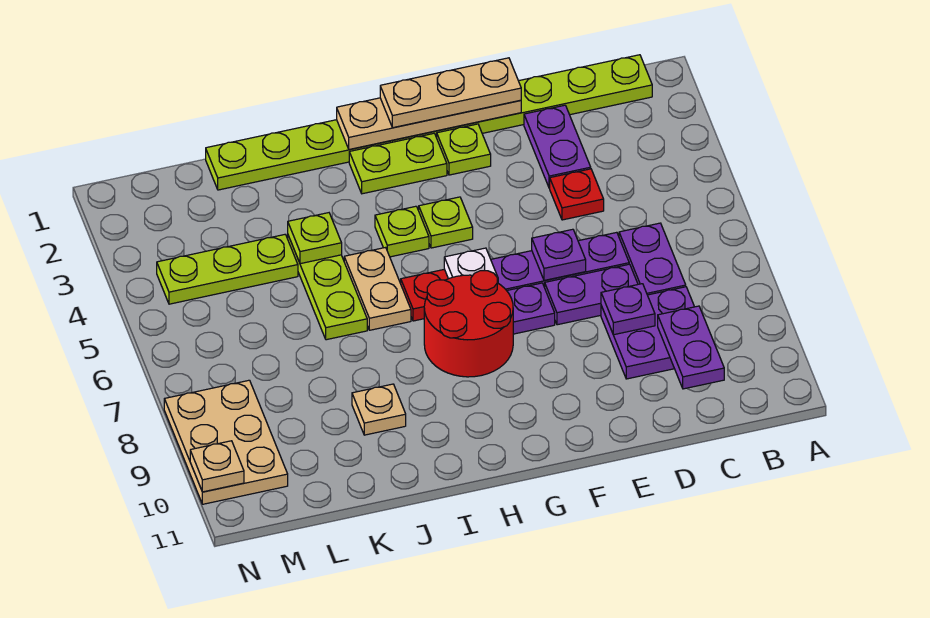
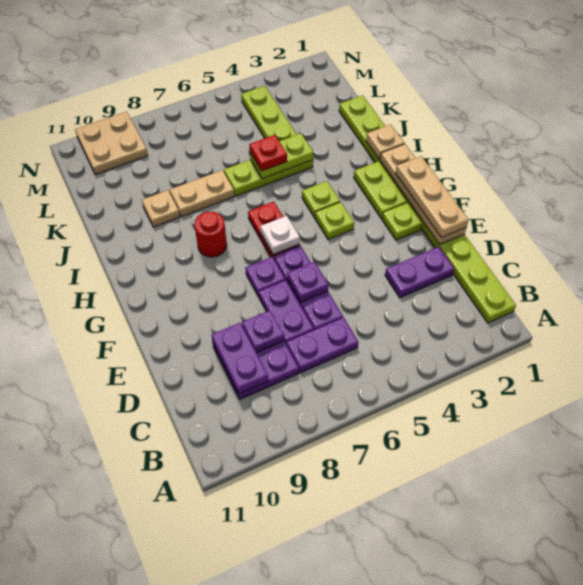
purple plate C9:C10 level 2 -> purple plate C9:D9 level 2
red plate D4 level 1 -> red plate J5 level 3
red round brick G7:H8 level 1 -> red round brick H8 level 1
tan plate I5:I6 level 1 -> tan plate J7:J8 level 1
lime plate J4 level 2 -> lime plate J4:J5 level 2
tan plate M8:N10 level 1 -> tan plate M9:N10 level 1
tan plate N10 level 2 -> tan plate I1 level 2

